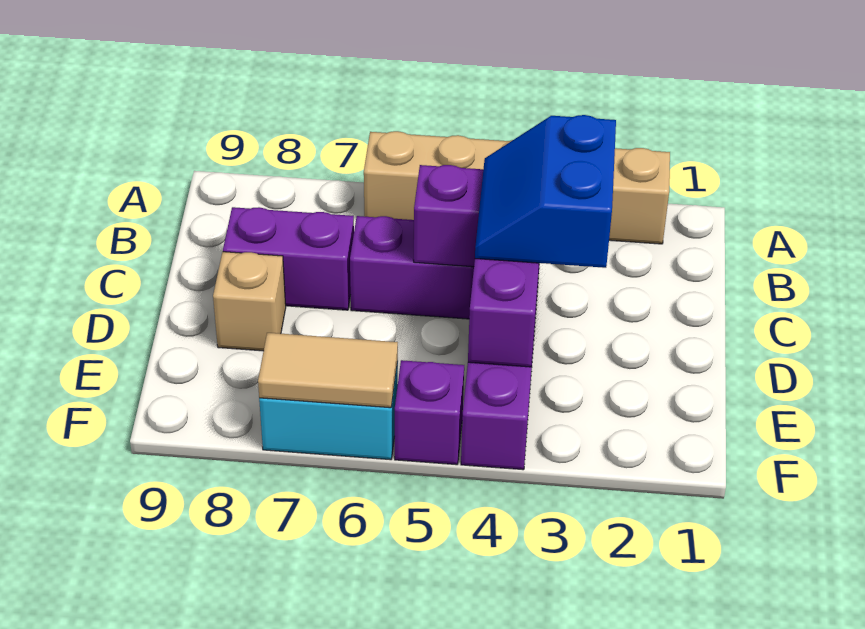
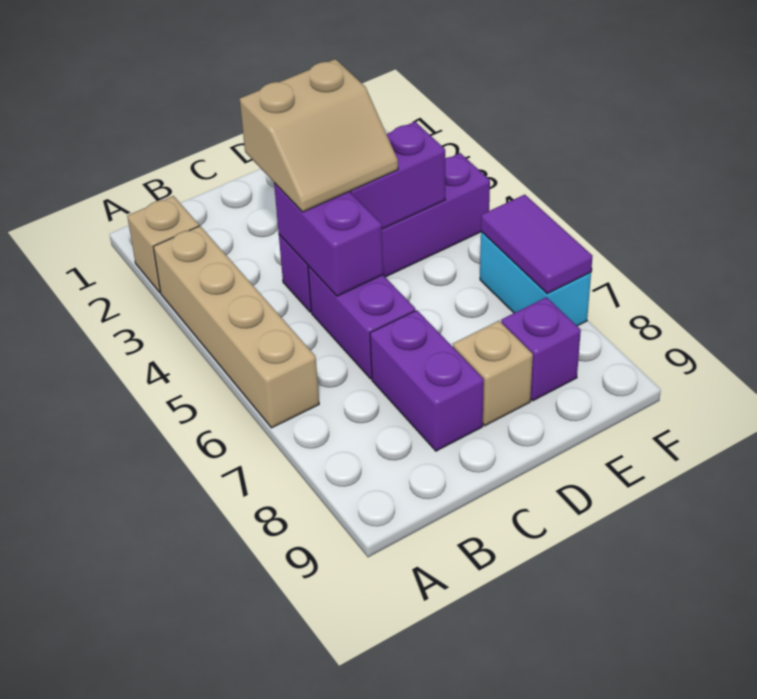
blue slope C3:D4 level 3 top 3 -> tan slope C3:D4 level 3 top 3
purple brick F5 level 1 -> purple brick E8 level 1
tan tile F6:F7 level 2 -> purple tile F6:F7 level 2

